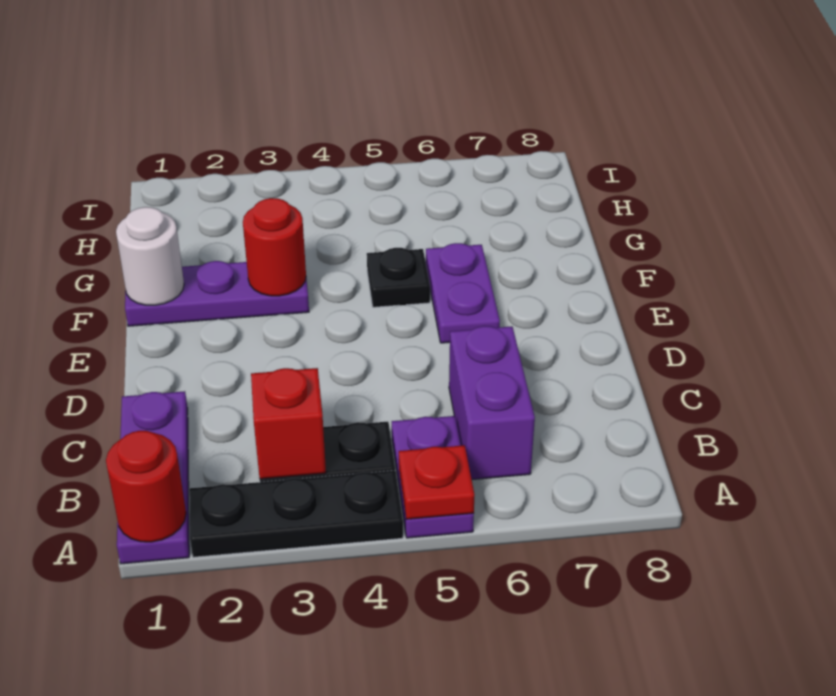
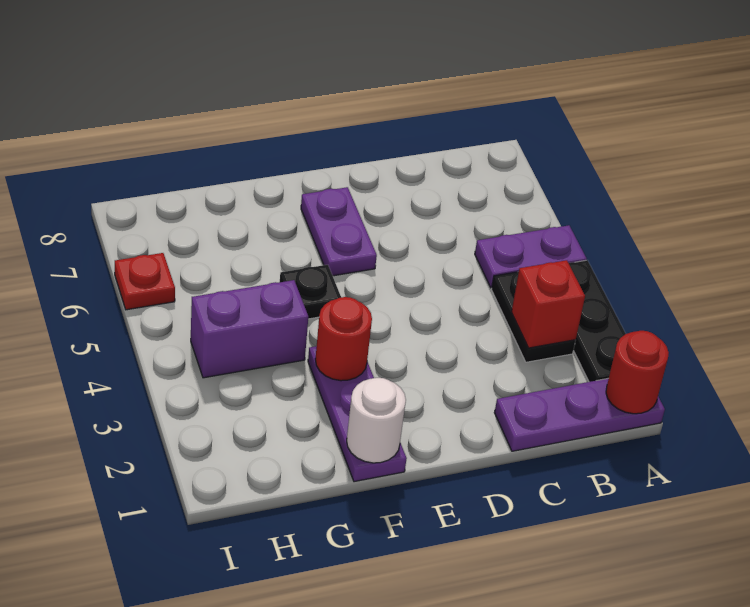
red plate A5 level 2 -> red plate I6 level 1
purple brick B6:C6 level 1 -> purple brick G4:H4 level 1
purple plate E6:F6 level 1 -> purple plate E6:E7 level 1

